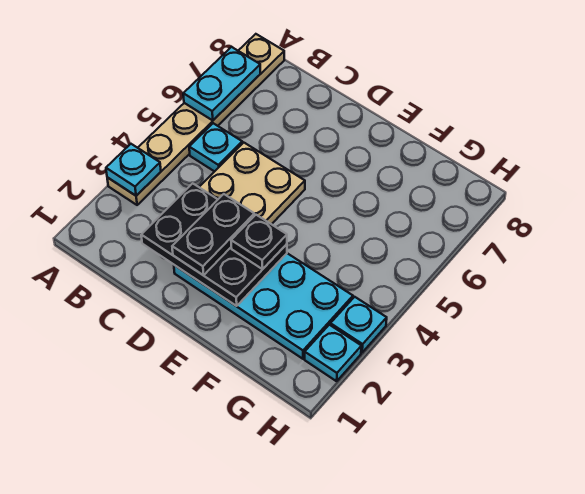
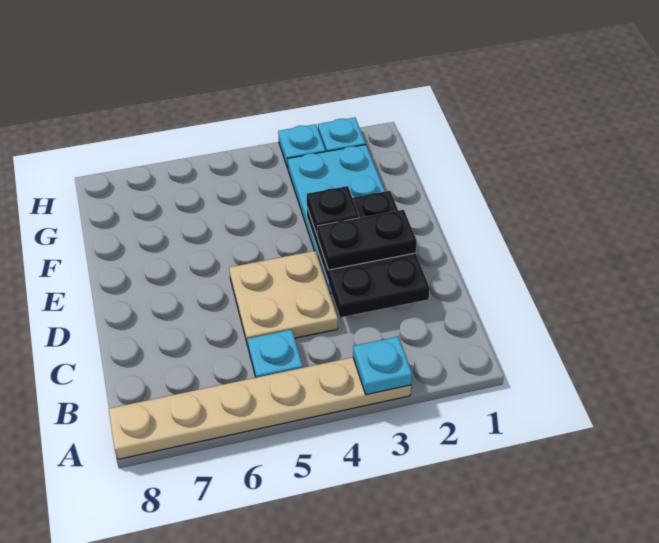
cyan plate A6:A7 level 2 -> none

